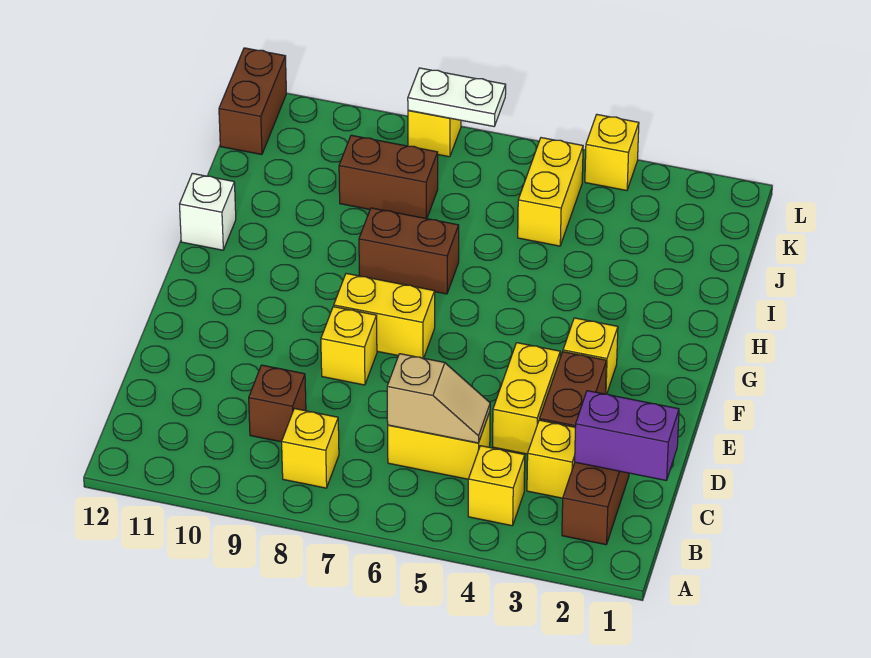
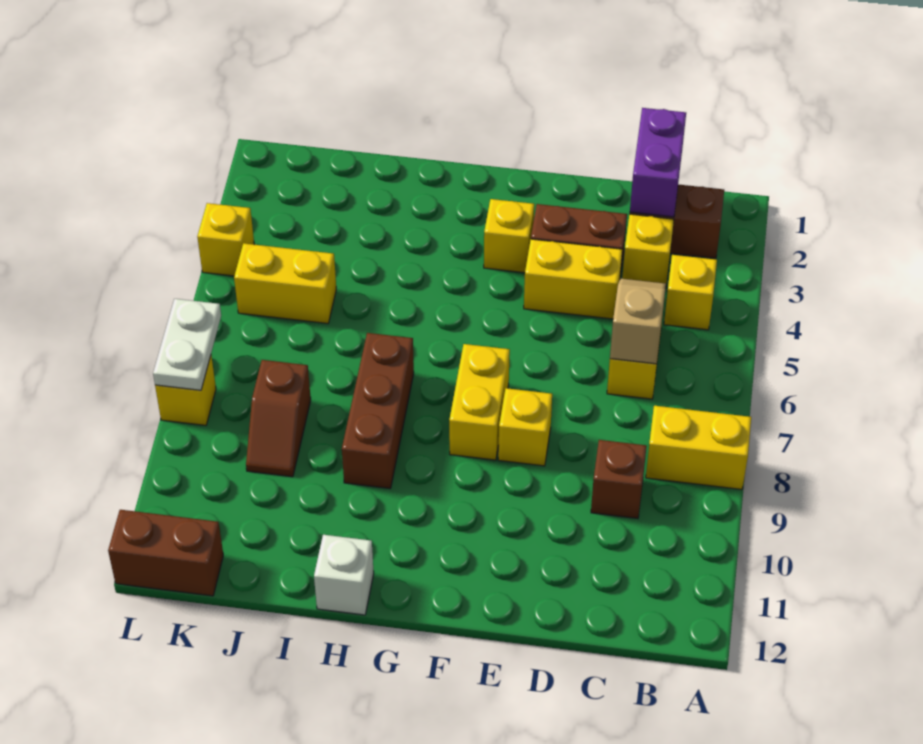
yellow brick B8 level 1 -> yellow brick A8:B8 level 1
brown brick H7:H8 level 1 -> brown brick H7:H9 level 1
brown brick J8:J9 level 1 -> brown slope J8:J9 level 1 top 8

